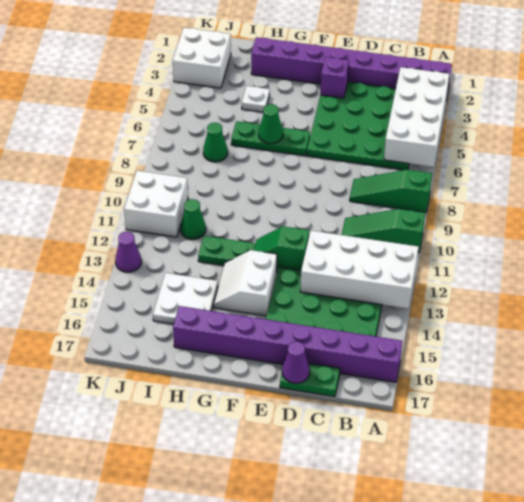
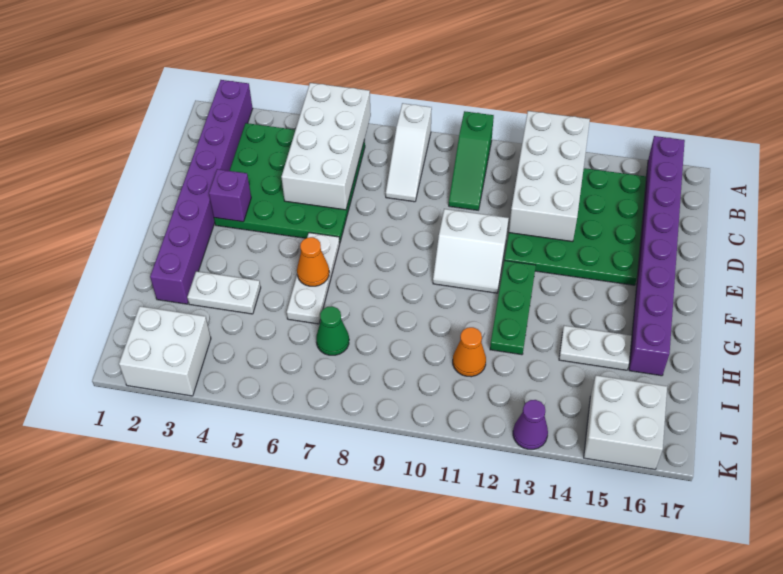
white brick A3:B6 level 2 -> white brick A5:D6 level 2
green slope A8:C8 level 1 top A -> white slope A8:C8 level 1 top A
green plate C17:D17 level 1 -> none
purple cone D17 level 2 -> none
green slope E12:F12 level 2 top E -> none
green plate F6:H6 level 1 -> white plate F6:H6 level 1
white slope F13:G14 level 1 top F -> white slope E10:F11 level 1 top E
green cone G6 level 2 -> orange cone G6 level 2
white plate H4 level 1 -> white plate H3:H4 level 1
white plate H14:I15 level 1 -> white plate H14:H15 level 1
green cone I11 level 1 -> orange cone I11 level 1
white brick J10:K11 level 1 -> white brick J15:K16 level 1

